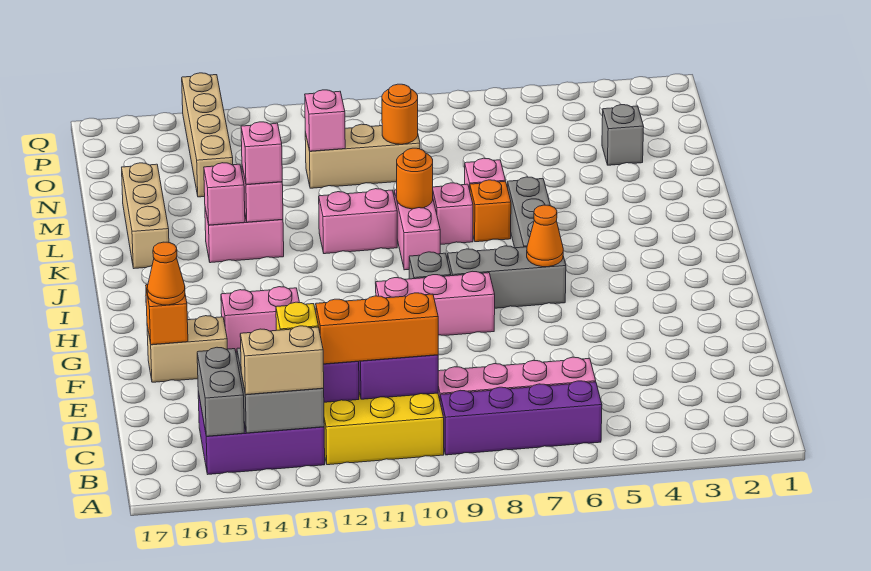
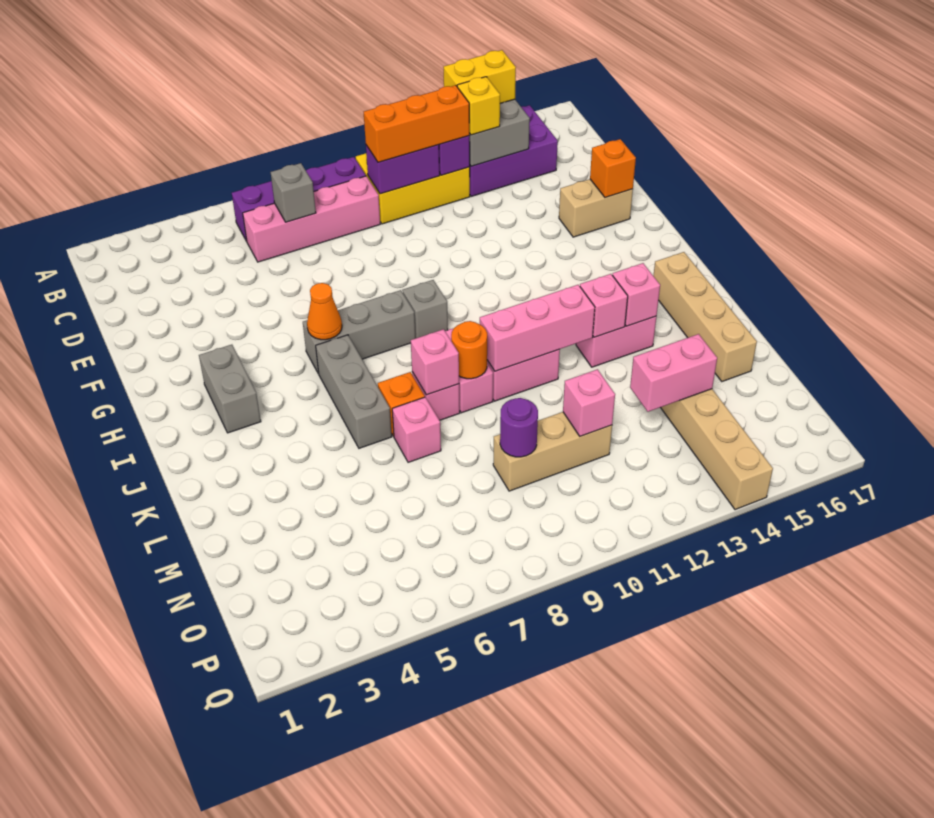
tan brick B13:B14 level 3 -> yellow brick B13:B14 level 3
grey brick B15:C15 level 2 -> grey brick H3:I3 level 1
orange cone F16 level 3 -> none
pink brick G8:G10 level 1 -> pink brick K10:K12 level 2
pink brick G13:G14 level 1 -> pink brick N13:N14 level 2
pink brick K13 level 3 -> pink brick K8 level 2
tan brick K16:M16 level 1 -> tan brick J16:M16 level 1
grey brick N3 level 1 -> grey brick C7 level 2
orange round brick N9 level 2 -> purple round brick N9 level 2

